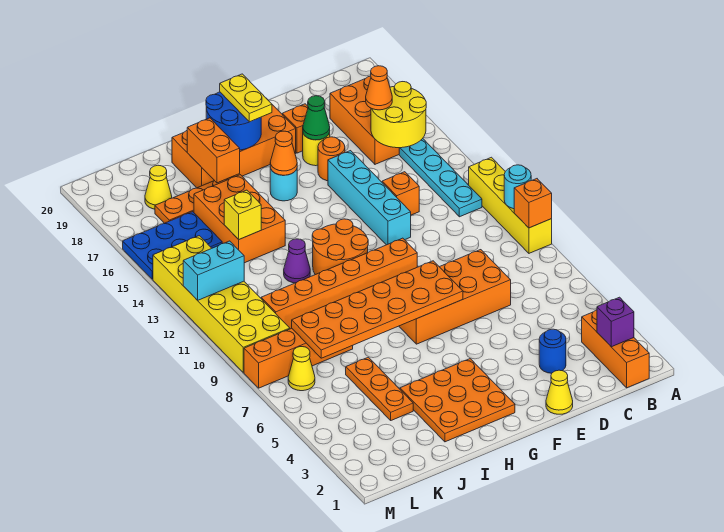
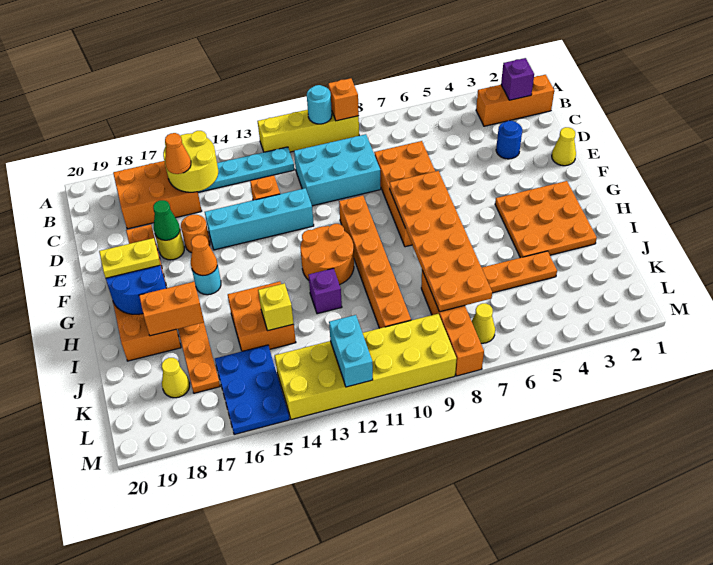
none -> cyan brick C9:D11 level 1
purple cone I12 level 1 -> purple brick I12 level 1
orange brick I14:J16 level 1 -> orange brick I14:J15 level 1

